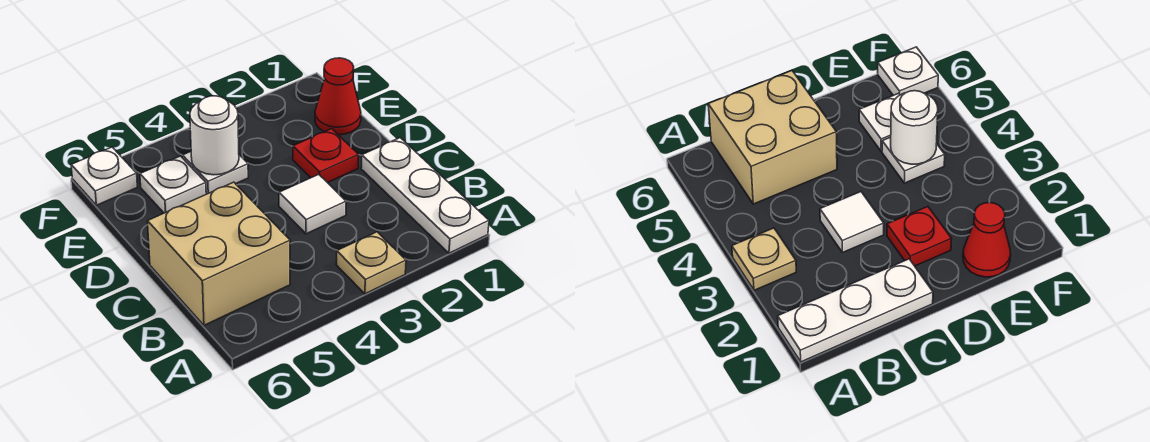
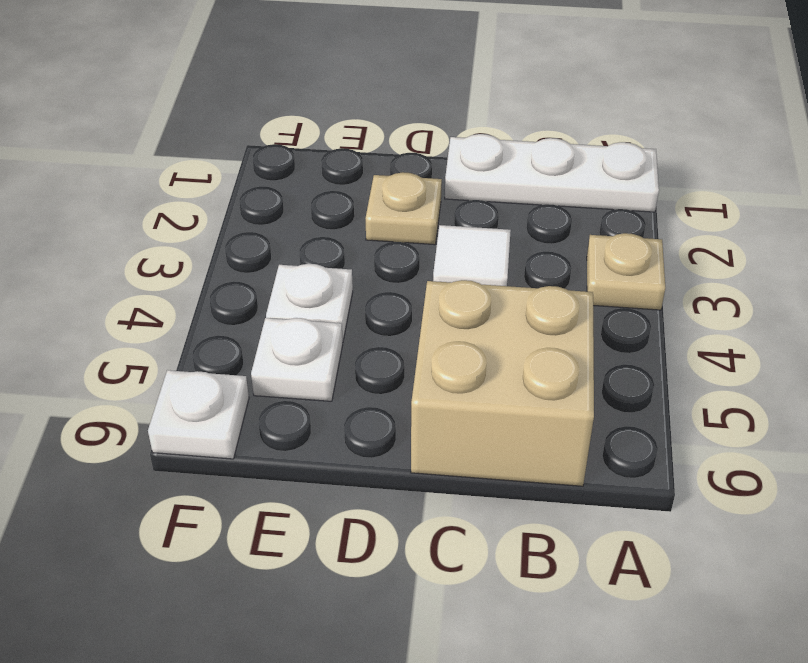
red plate D2 level 1 -> tan plate D2 level 1
red cone E1 level 1 -> none
white round brick E4 level 2 -> none

